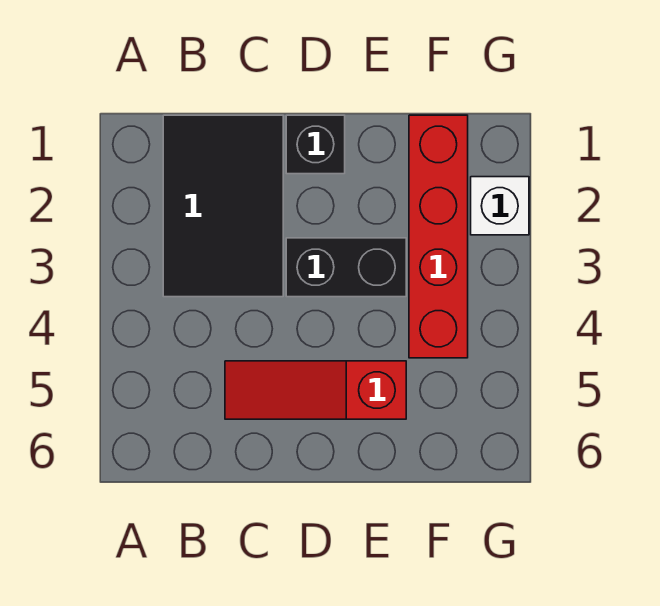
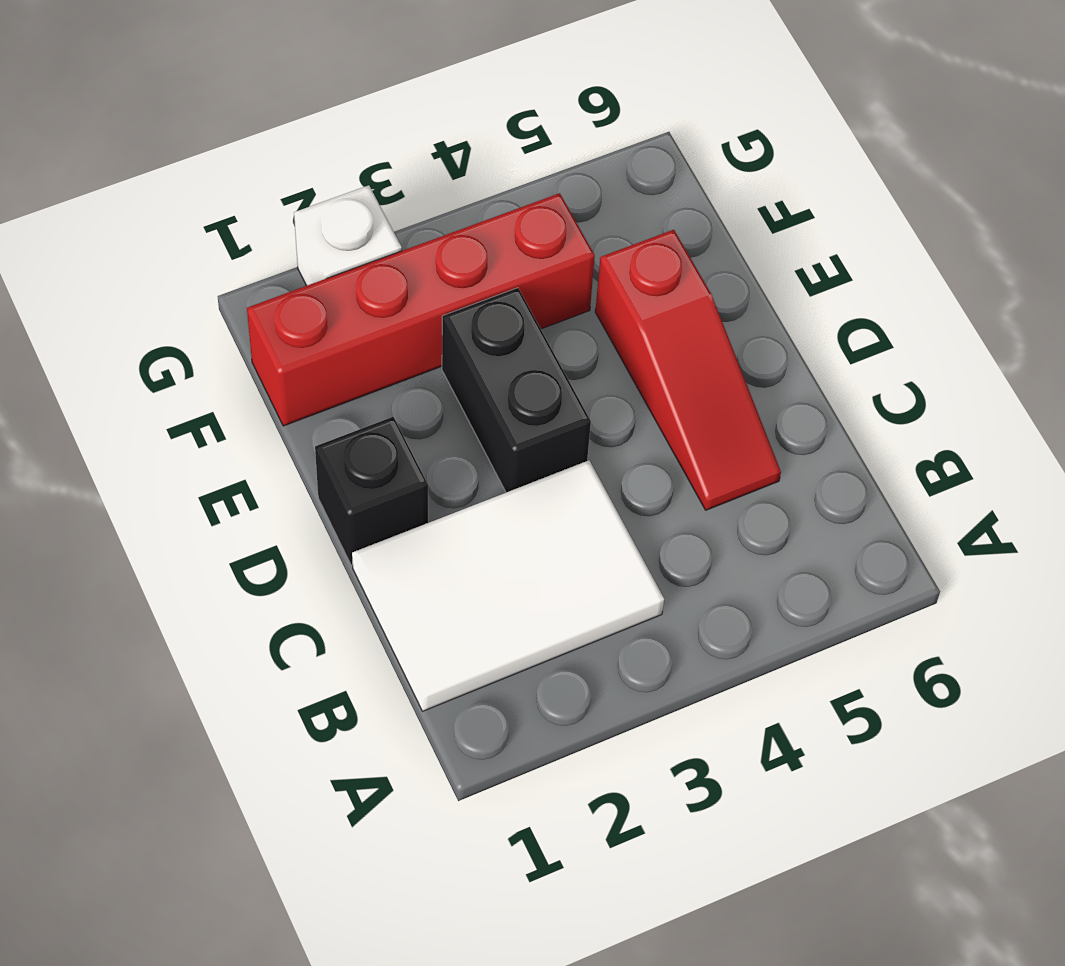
black tile B1:C3 level 1 -> white tile B1:C3 level 1

